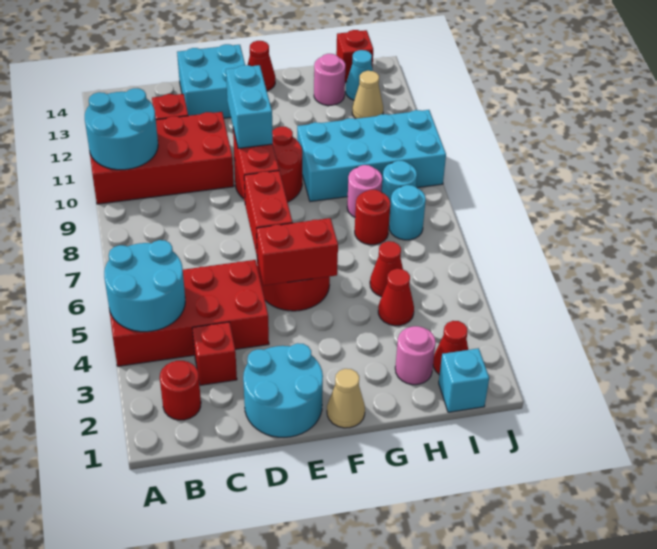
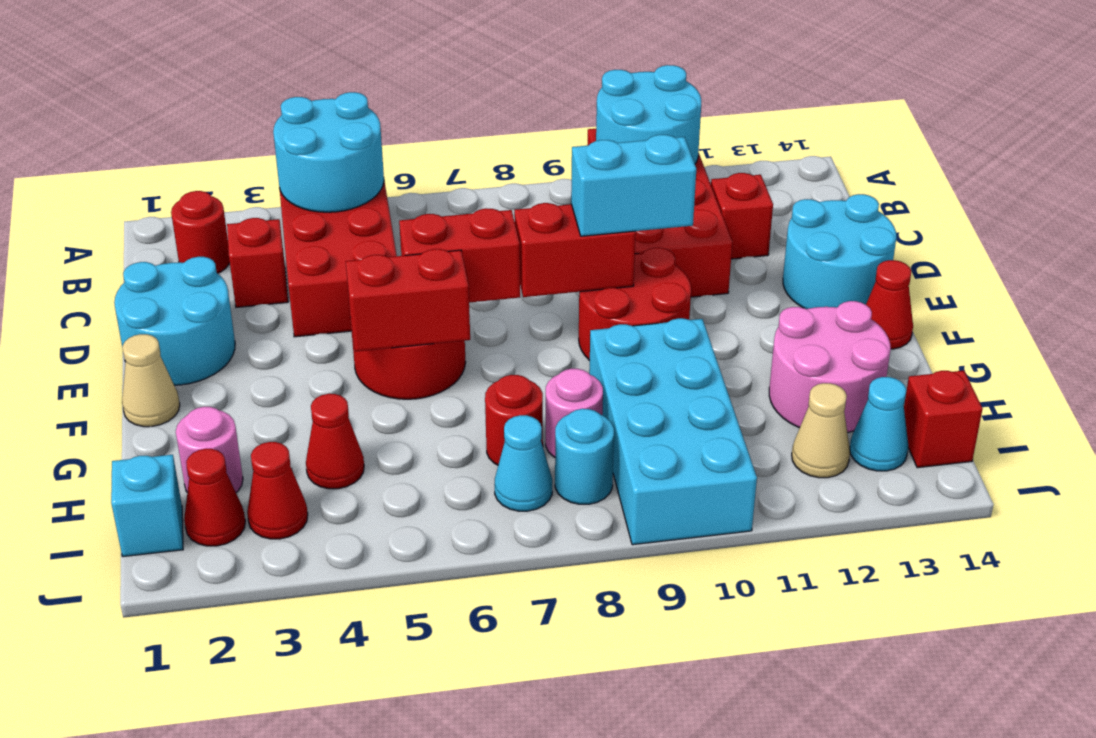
cyan brick D13:E14 level 1 -> cyan round brick D13:E14 level 1
red brick E5:F5 level 2 -> red brick F5:F6 level 2
red cone H5 level 1 -> red cone I3 level 1
pink round brick H13 level 1 -> pink round brick G12:H13 level 1
cyan round brick I7 level 1 -> cyan cone I7 level 1

